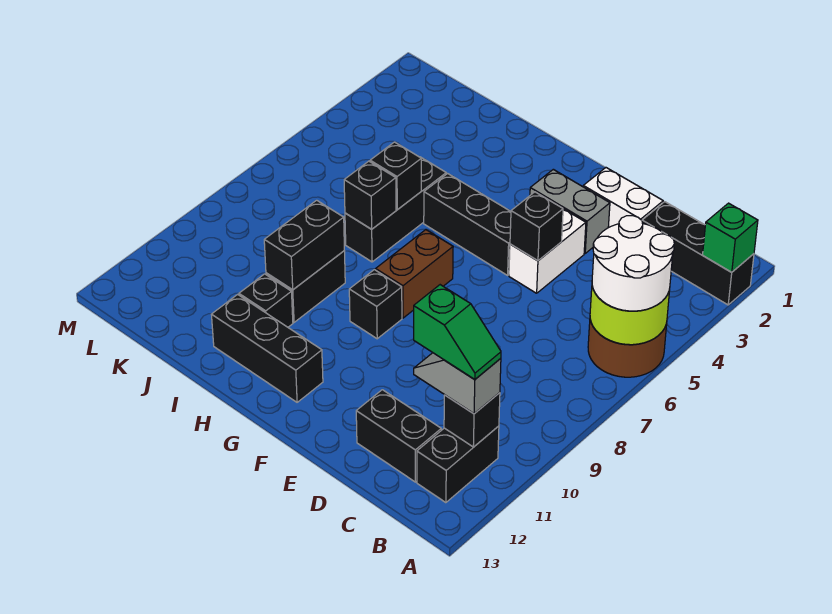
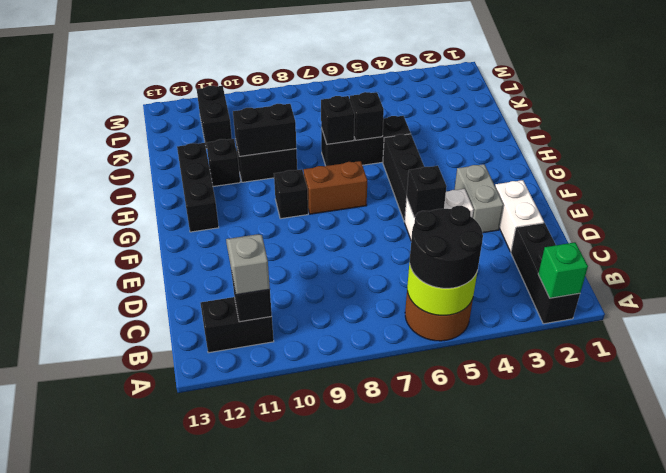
white round brick A5:B6 level 3 -> black round brick A5:B6 level 3
green slope B11:C11 level 4 top C -> none
black brick C12:D12 level 1 -> black brick K11:L11 level 1

